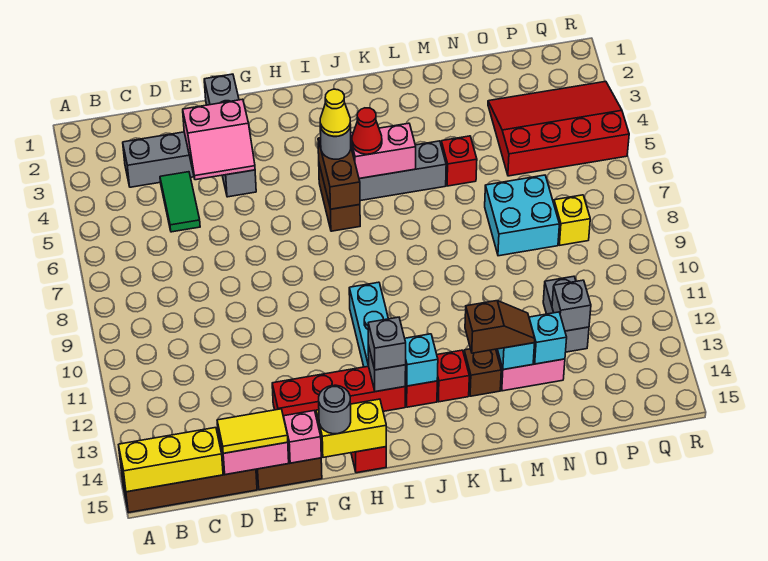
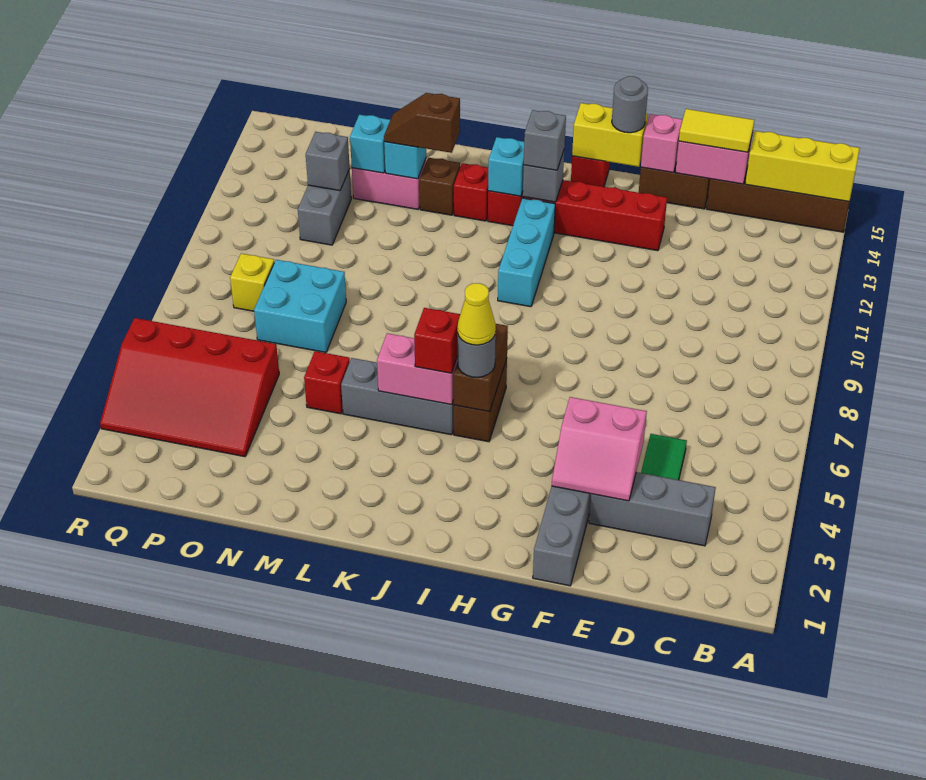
pink slope E3:F4 level 2 top 3 -> pink slope E3:F4 level 2 top 4
red cone J5 level 3 -> red brick J5 level 3

